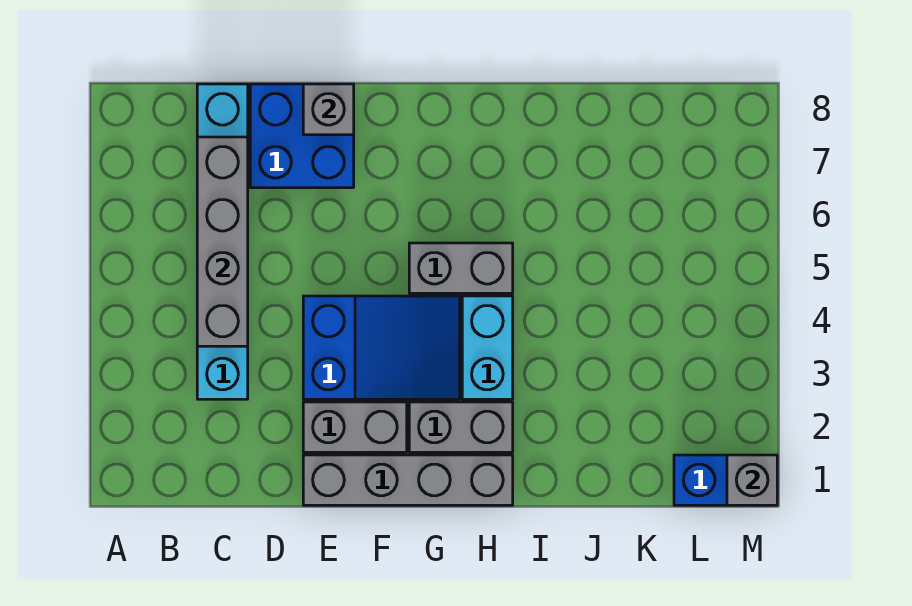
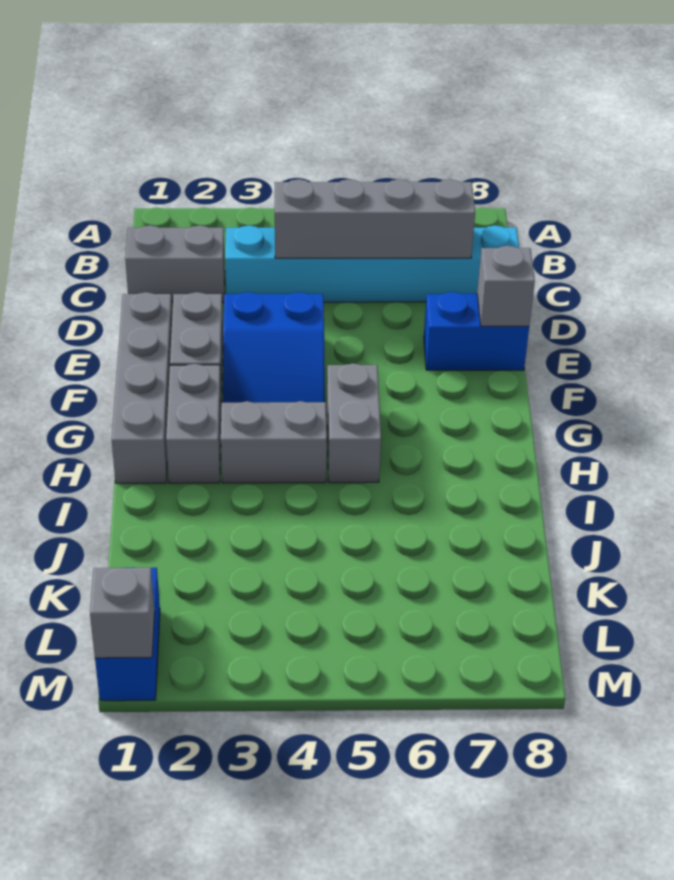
none -> grey brick C1:C2 level 1
blue brick D7:E8 level 1 -> blue brick E7:E8 level 1
cyan brick H3:H4 level 1 -> grey brick H3:H4 level 1

